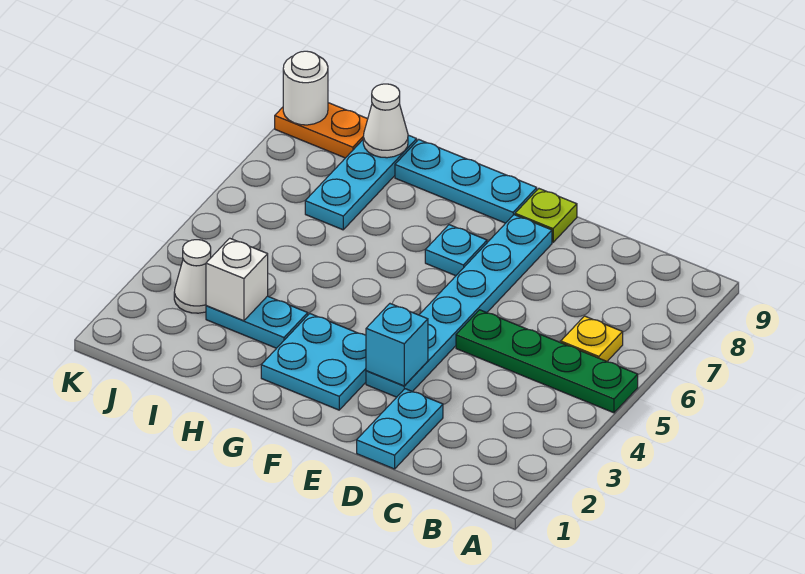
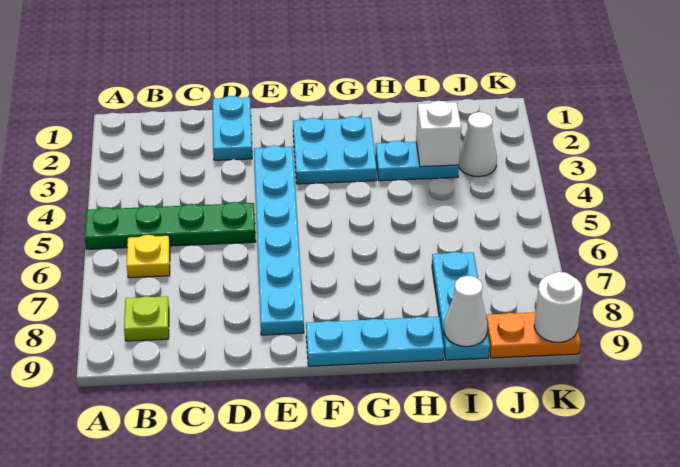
cyan brick E3 level 2 -> none
lime plate E9 level 1 -> lime plate B8 level 1
cyan plate F7 level 1 -> none

